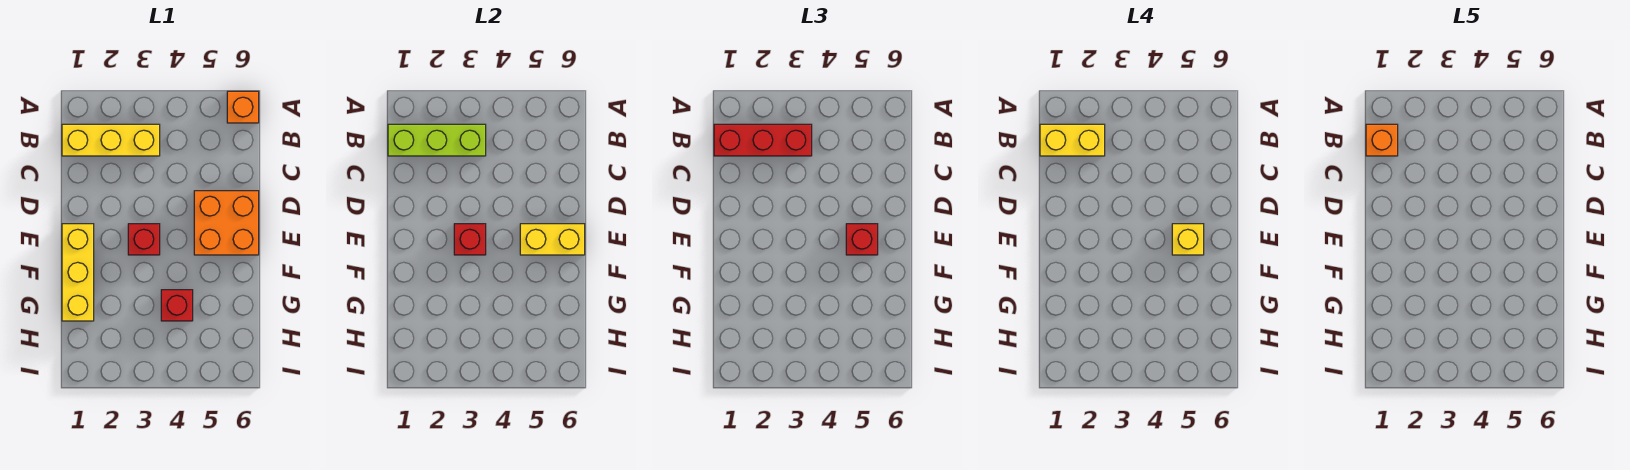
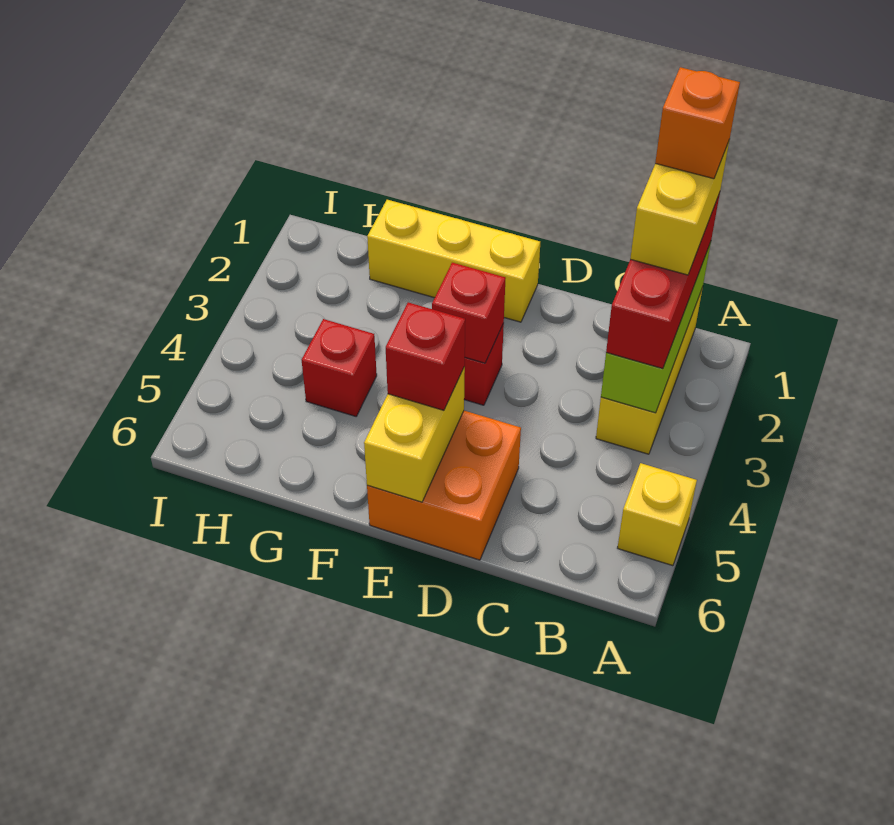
orange brick A6 level 1 -> none
yellow brick E5 level 4 -> yellow brick A5 level 1

